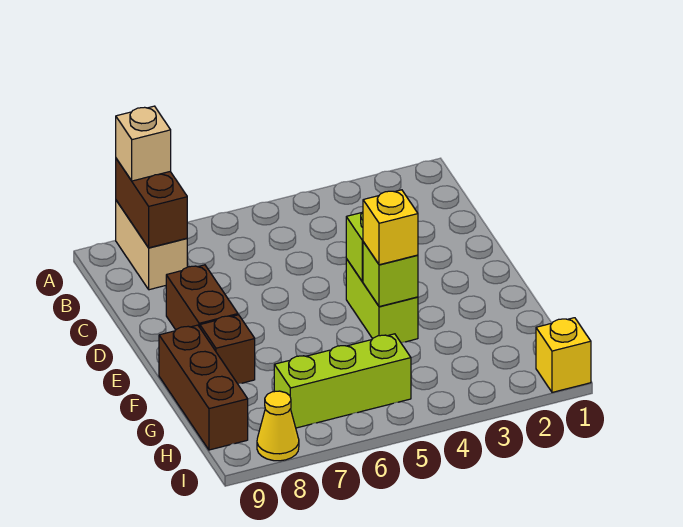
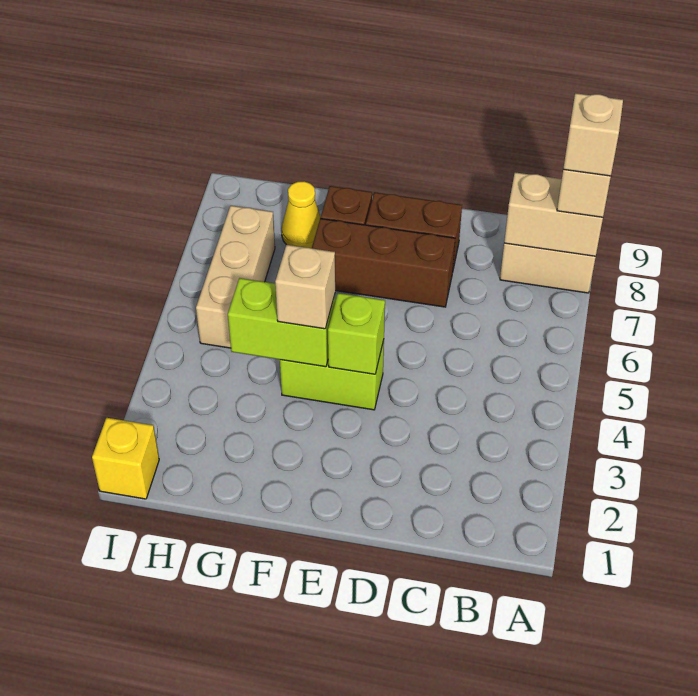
brown brick A8:B8 level 2 -> tan brick A8:B8 level 2
none -> tan brick A8 level 4
lime brick F4 level 2 -> lime brick F4:G4 level 2
yellow brick F4 level 3 -> tan brick F4 level 3
brown brick F9:H9 level 1 -> brown brick D7:F7 level 1
lime brick H5:H7 level 1 -> tan brick H5:H7 level 1
yellow cone I8 level 1 -> yellow cone G8 level 1

